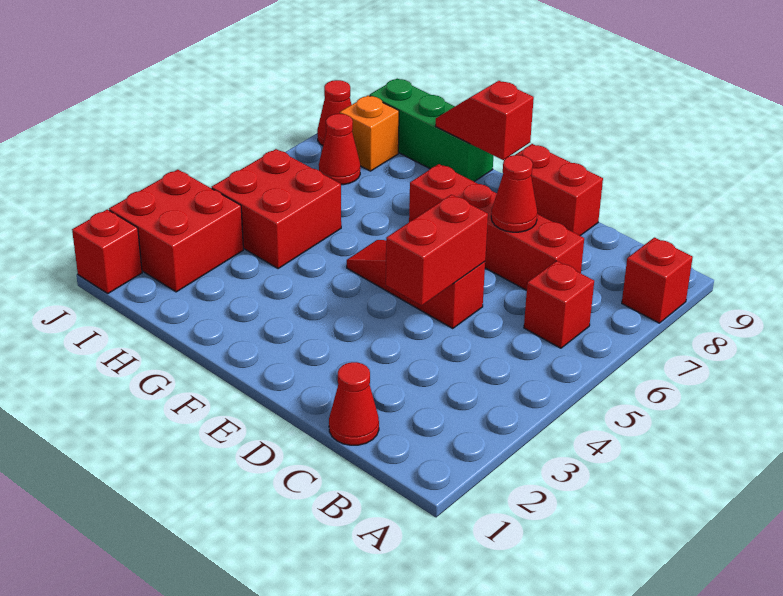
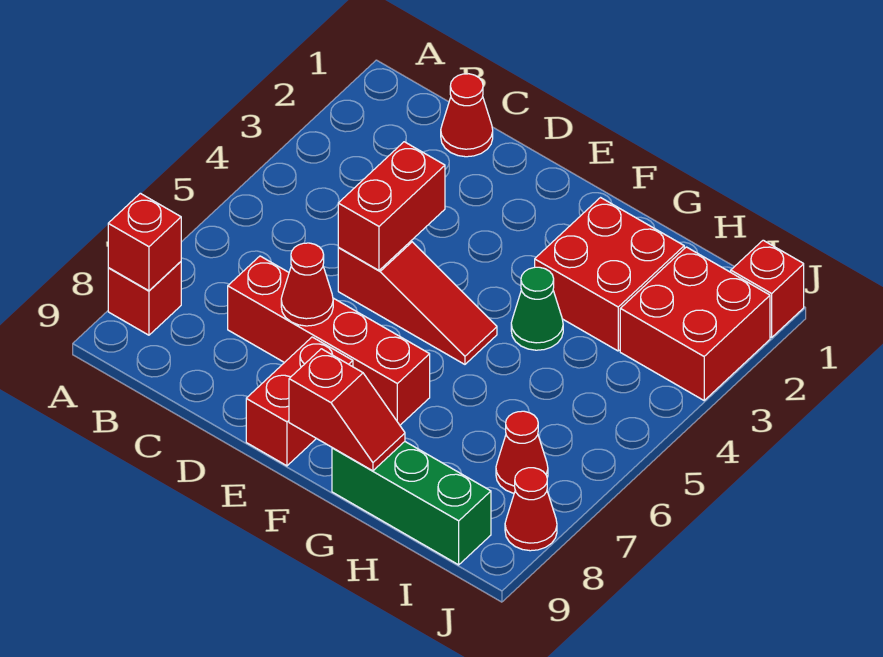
red brick B6 level 1 -> red brick A8 level 2
red brick D9:E9 level 1 -> red brick E8:E9 level 1
none -> green cone G4 level 1
red brick H4:I5 level 1 -> red brick G2:H3 level 1
orange brick I8 level 1 -> none

